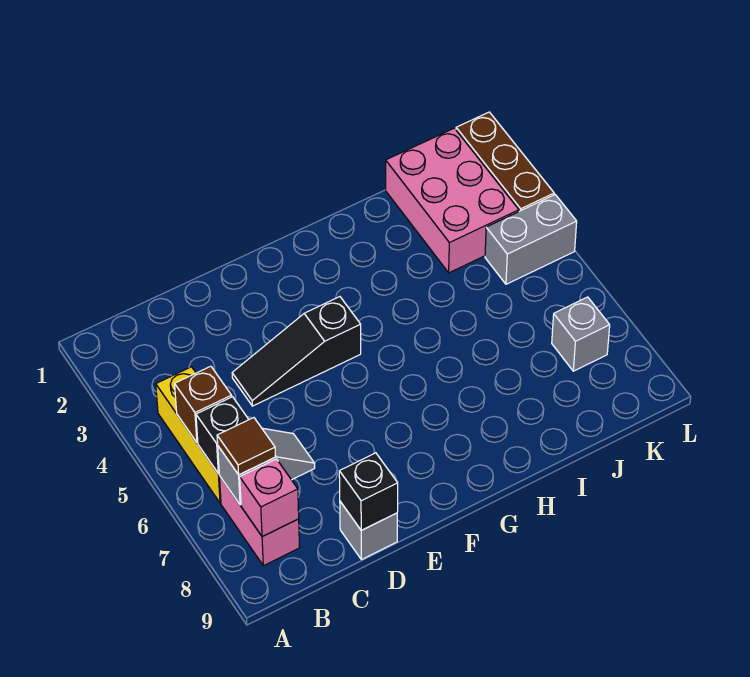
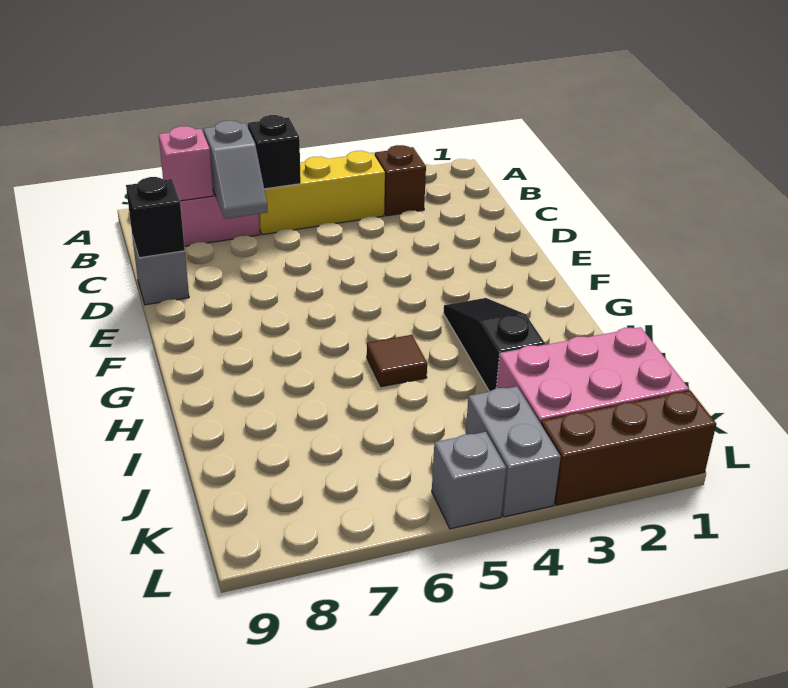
brown brick B5 level 2 -> brown brick B3 level 1
brown tile B7 level 3 -> brown tile H5 level 1
black slope D4:F4 level 1 top F -> black slope G3:I3 level 1 top I
grey brick K7 level 1 -> grey brick L5 level 1

